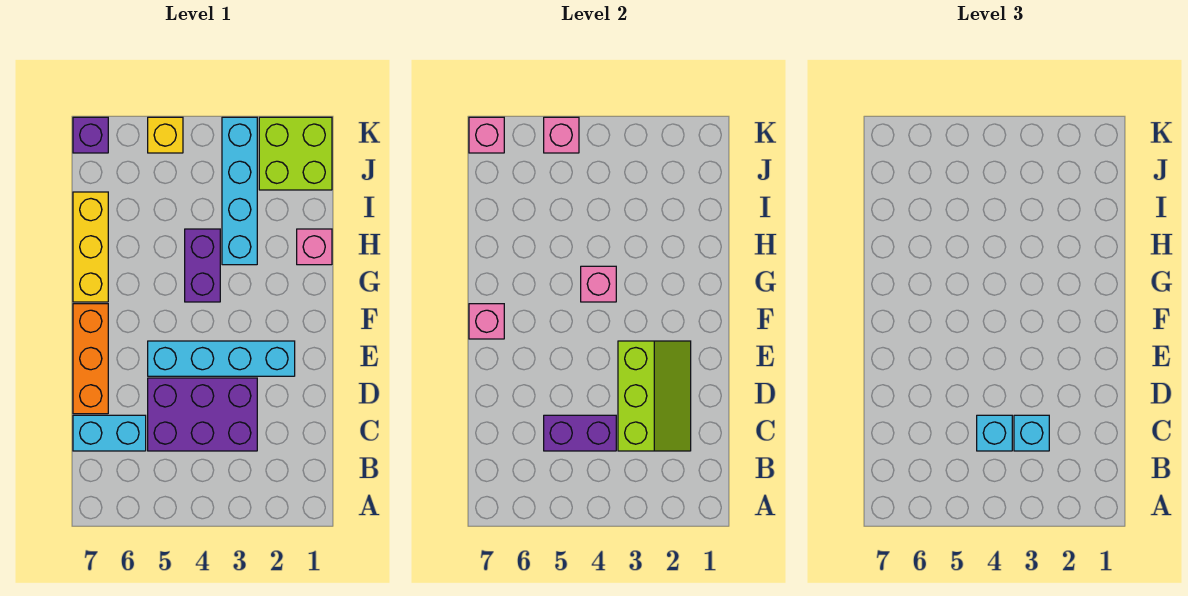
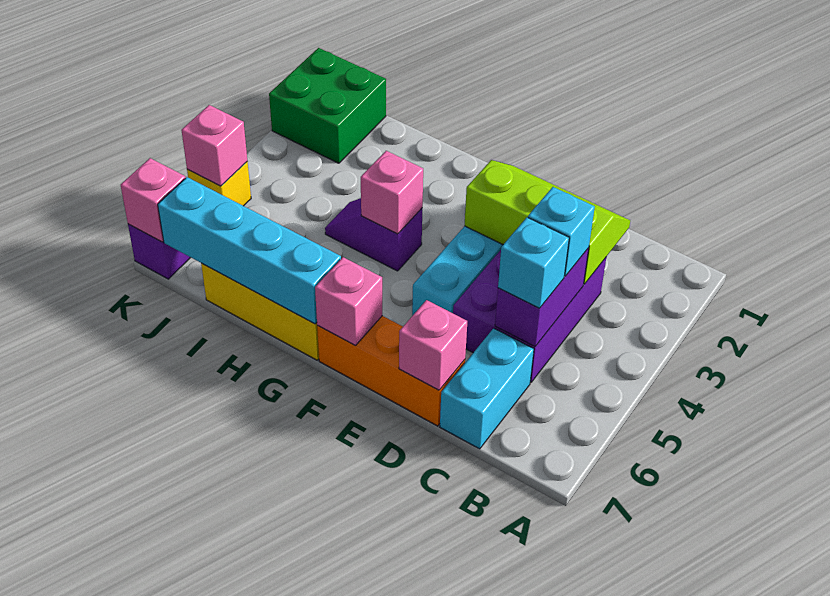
cyan brick C3 level 3 -> cyan brick C5 level 3
purple brick G4:H4 level 1 -> purple slope G4:H4 level 1 top G
pink brick H1 level 1 -> pink brick D7 level 2
cyan brick H3:K3 level 1 -> cyan brick G7:J7 level 2
lime brick J1:K2 level 1 -> green brick J1:K2 level 1

